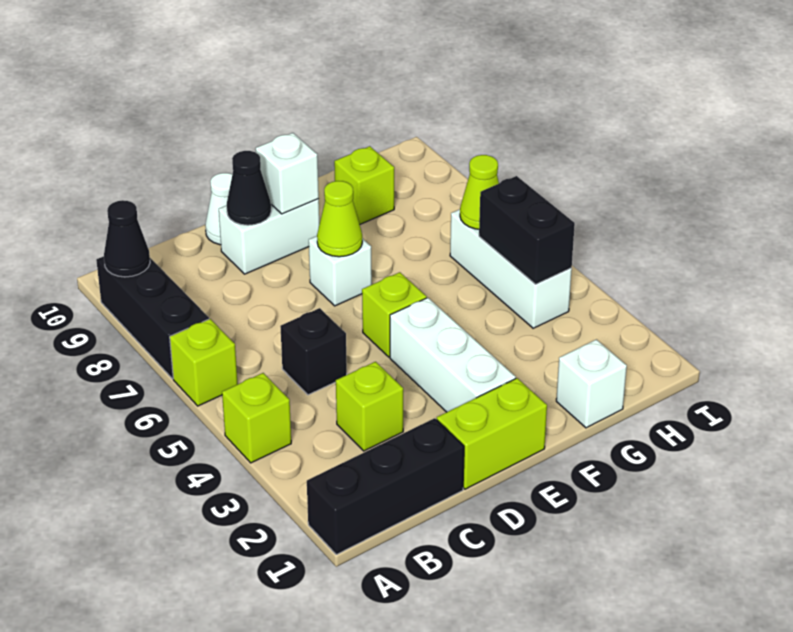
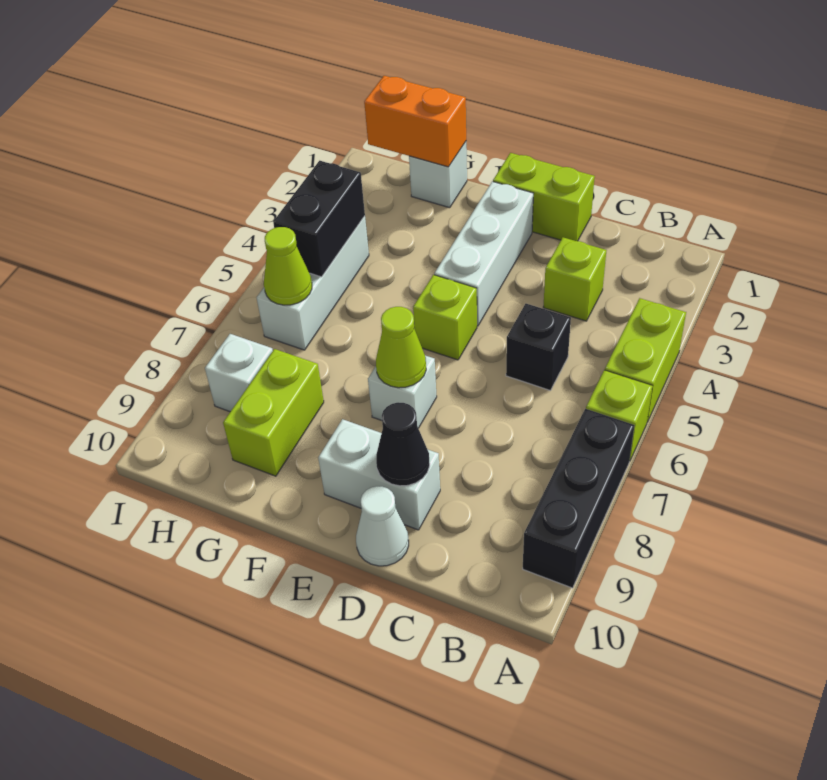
black brick A1:C1 level 1 -> none
lime brick A4 level 1 -> lime brick A4:A5 level 1
black cone A9 level 2 -> none
white brick E9 level 2 -> white brick H8 level 1
none -> orange brick G1:H1 level 2
lime brick G9 level 1 -> lime brick G8:G9 level 1

